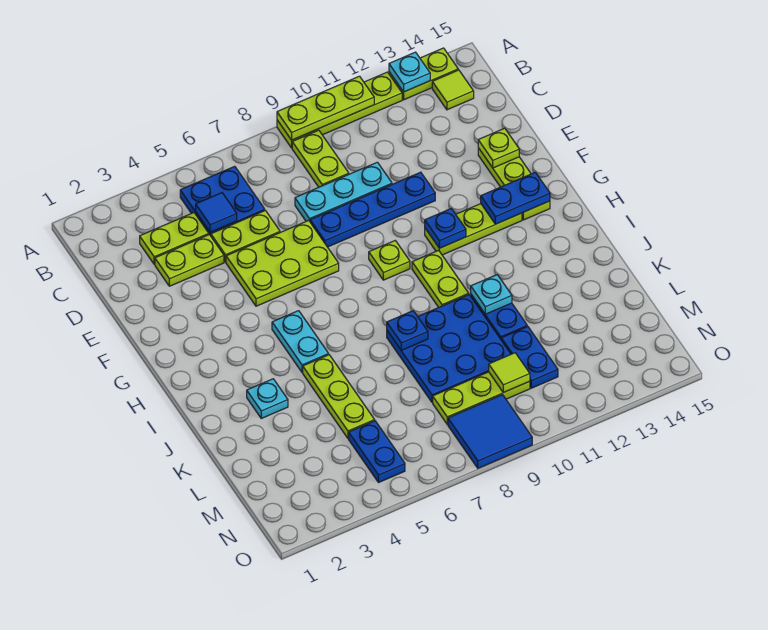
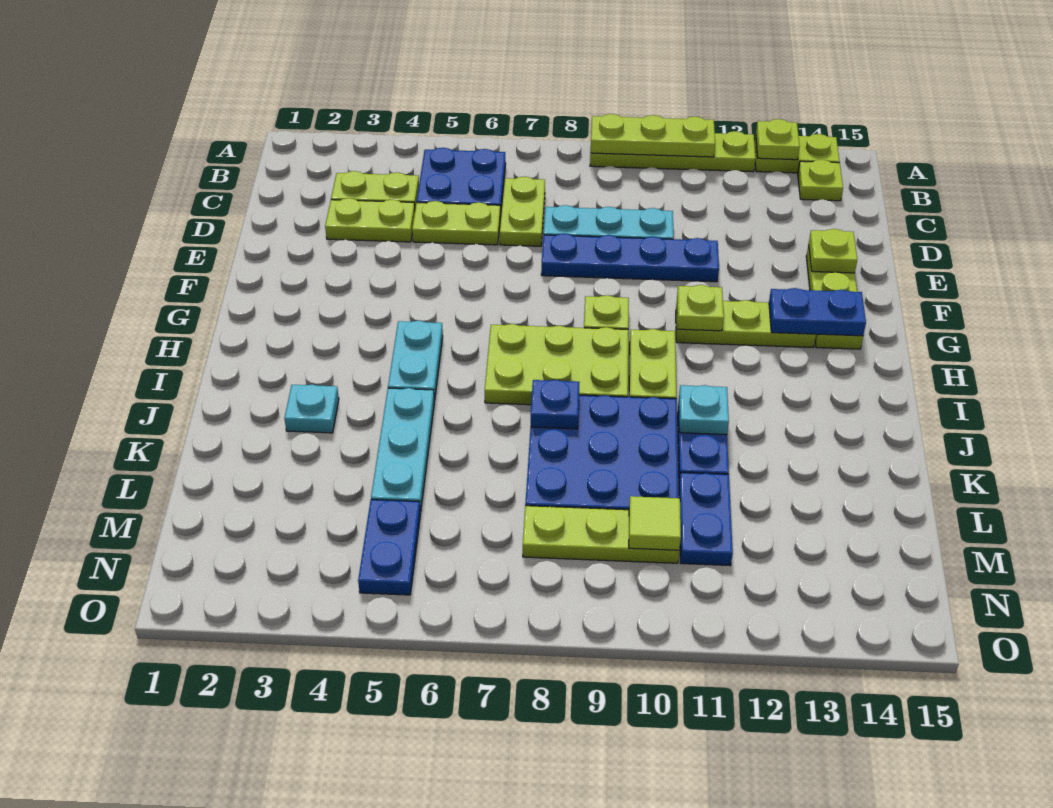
cyan plate A13 level 2 -> lime plate A13 level 2
lime plate B9:C9 level 1 -> lime plate C7:D7 level 1
lime tile B14 level 1 -> lime plate B14 level 1
blue tile C5 level 2 -> none
lime plate E5:F7 level 1 -> lime plate H7:I9 level 1
blue plate G11 level 2 -> lime plate G11 level 2
lime plate J5:L5 level 1 -> cyan plate J5:L5 level 1
blue tile N8:O9 level 1 -> none

